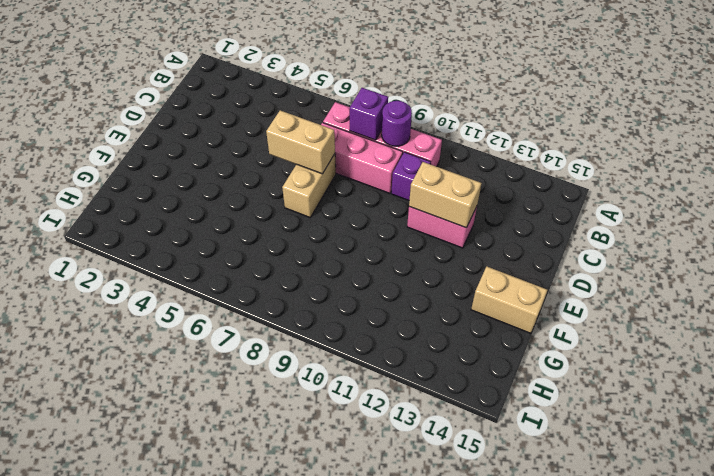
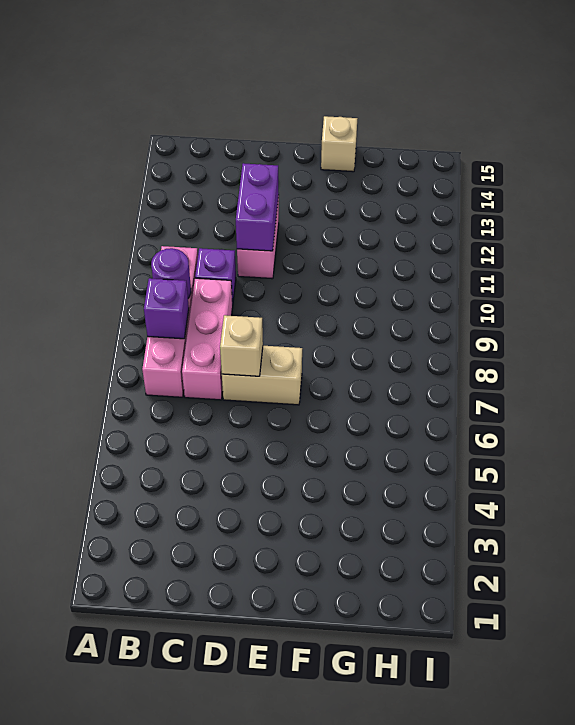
tan brick D6:D7 level 2 -> tan brick D7 level 2
tan brick D11:D12 level 2 -> purple brick D11:D12 level 2
tan brick F14:F15 level 1 -> tan brick F15 level 1

